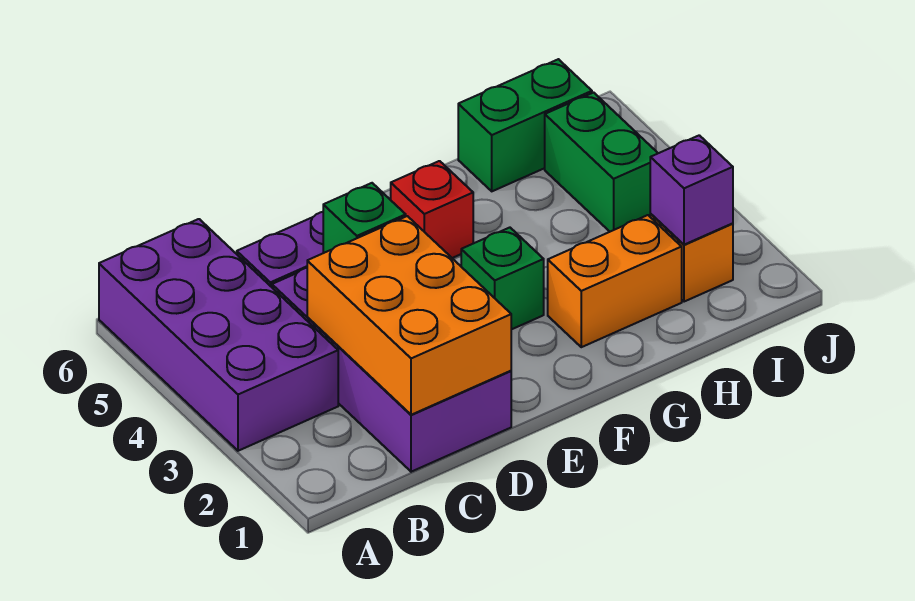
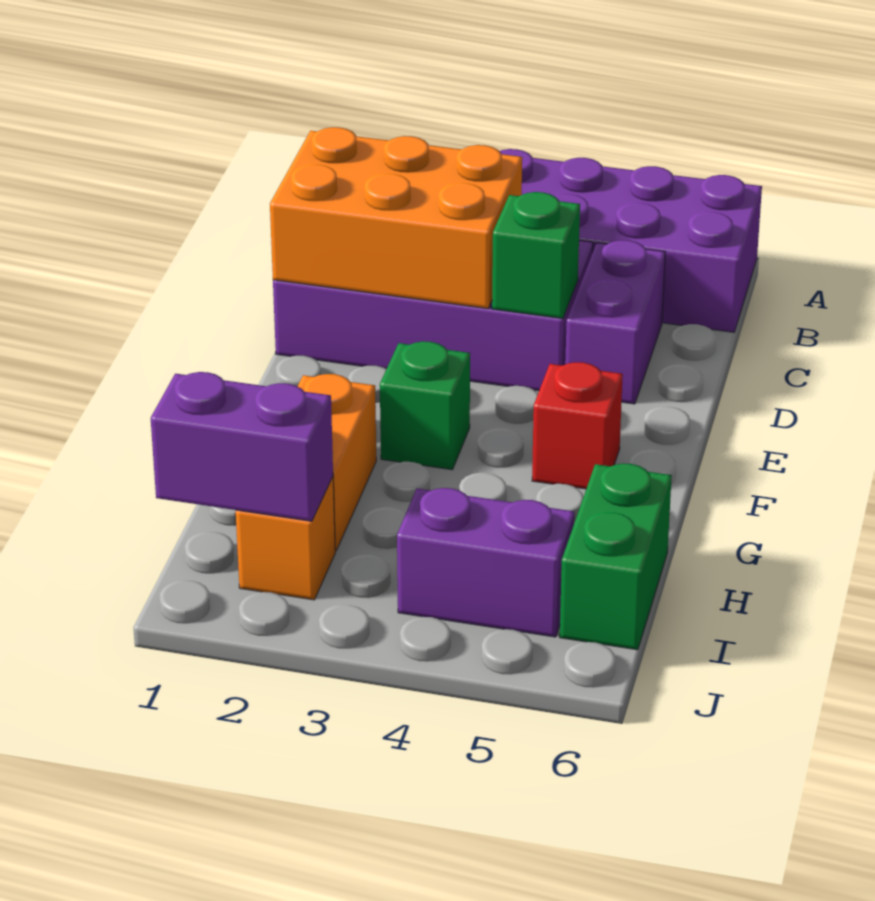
purple brick I2 level 2 -> purple brick I1:I2 level 2
green brick I4:I5 level 1 -> purple brick I4:I5 level 1

